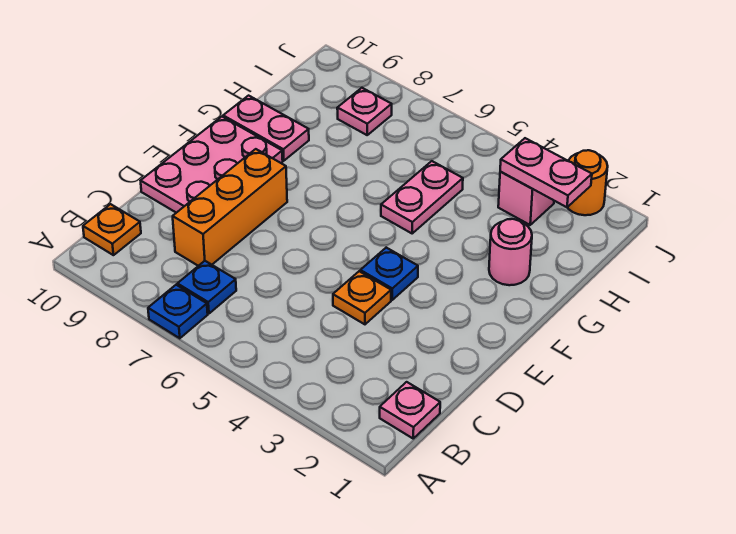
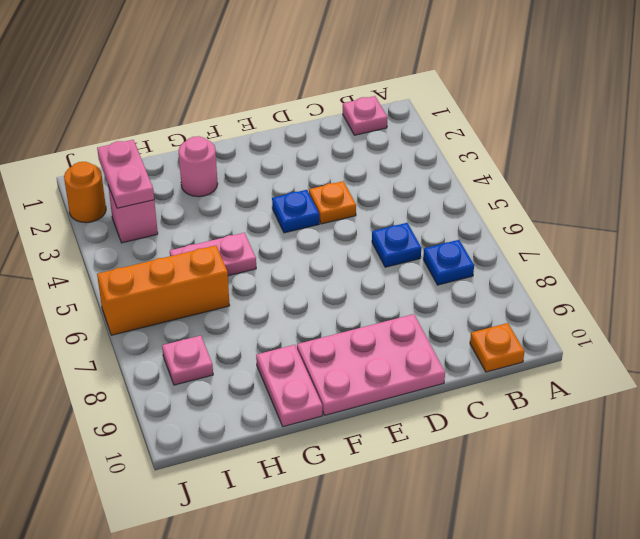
blue plate A7 level 1 -> blue plate C6 level 1
orange brick C8:E8 level 1 -> orange brick H6:J6 level 1

